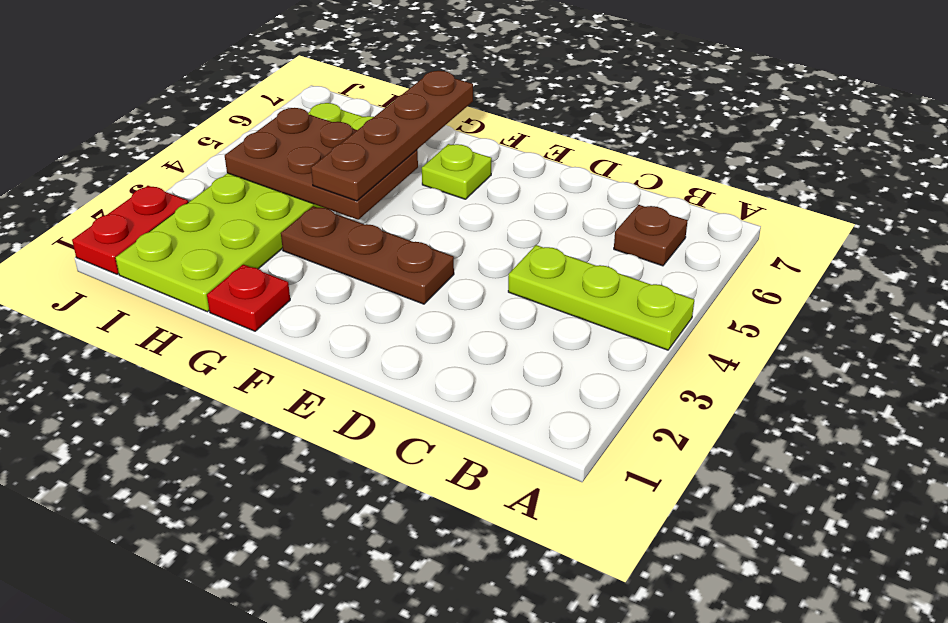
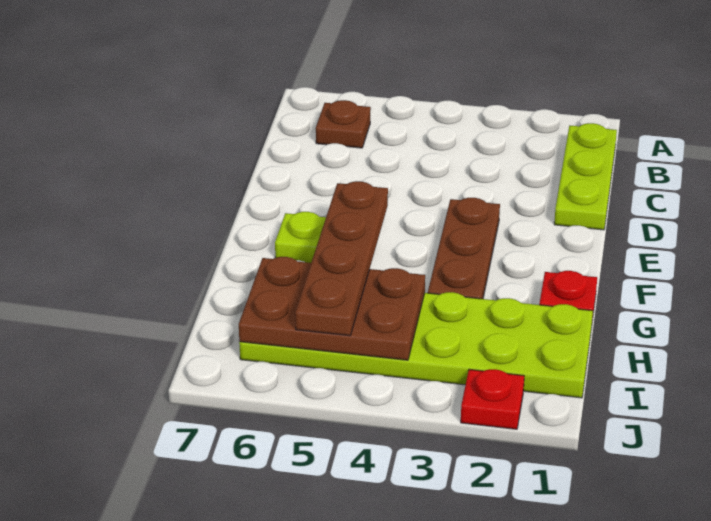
lime plate A4:C4 level 1 -> lime plate B1:D1 level 1
brown plate G4:I5 level 2 -> brown plate H4:I6 level 2
brown plate G4:G7 level 3 -> brown plate F5:I5 level 3
red plate J1:J2 level 1 -> red plate J2 level 1

